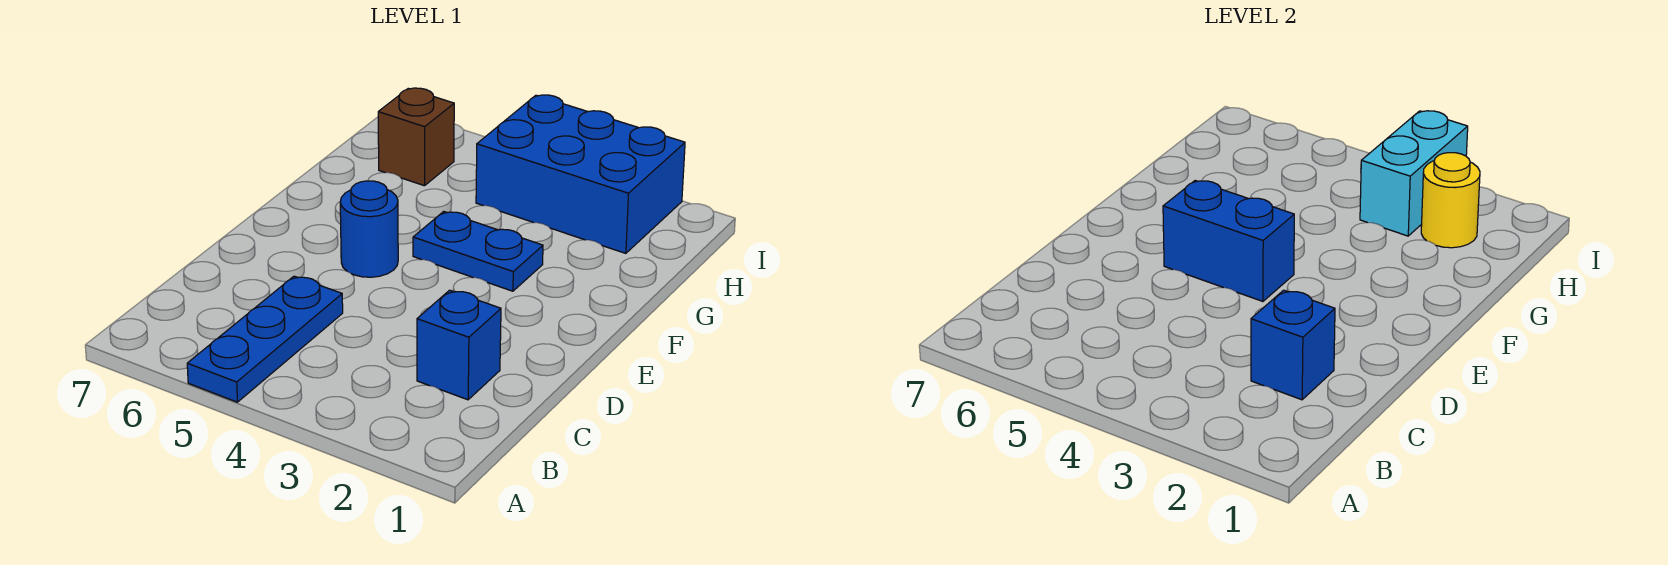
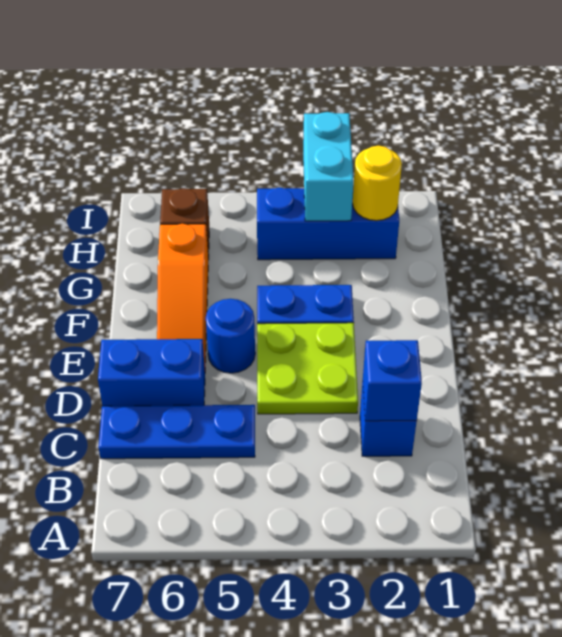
blue plate A5:C5 level 1 -> blue plate C5:C7 level 1
none -> lime plate D3:E4 level 1
blue brick E4:E5 level 2 -> blue brick D6:D7 level 1
none -> orange slope E6:G6 level 1 top G
blue brick H2:I4 level 1 -> blue brick H2:H4 level 1

